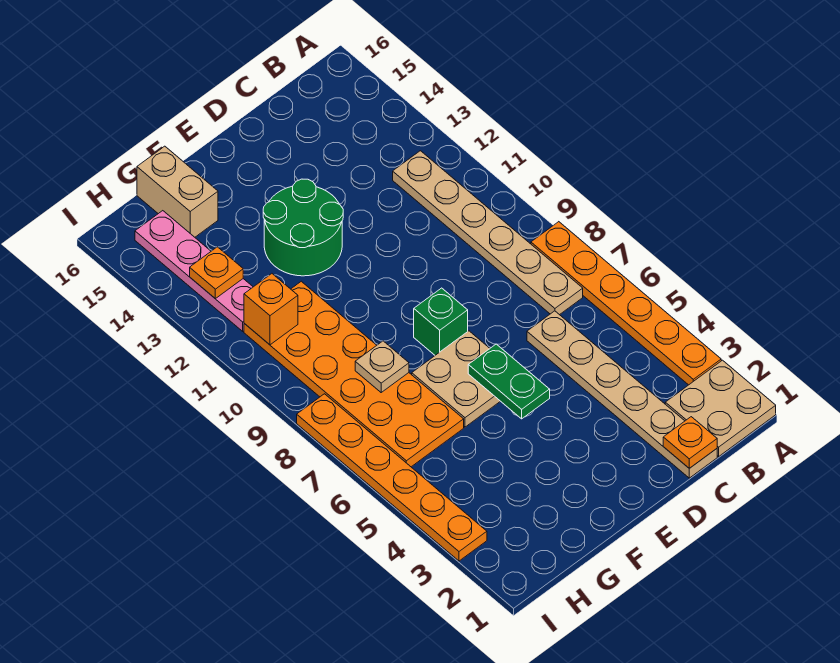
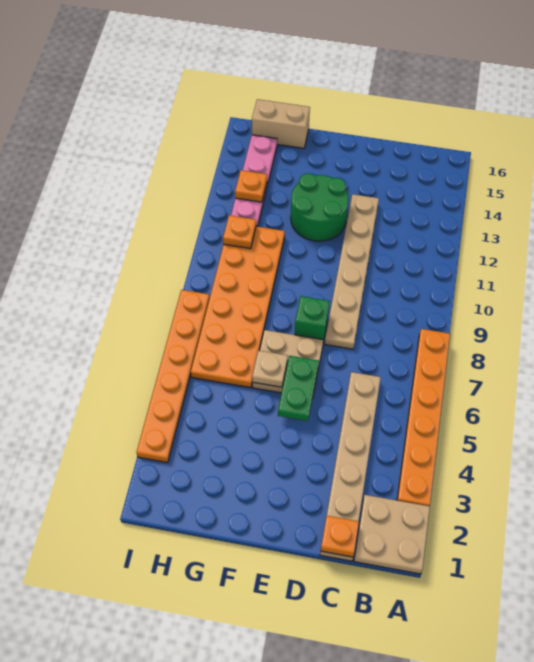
tan plate B7:B12 level 1 -> tan plate D8:D13 level 1
tan plate G8 level 2 -> tan plate F6 level 2
tan brick G15:G16 level 1 -> tan brick G16:H16 level 1
orange brick H11 level 2 -> orange plate H11 level 2

